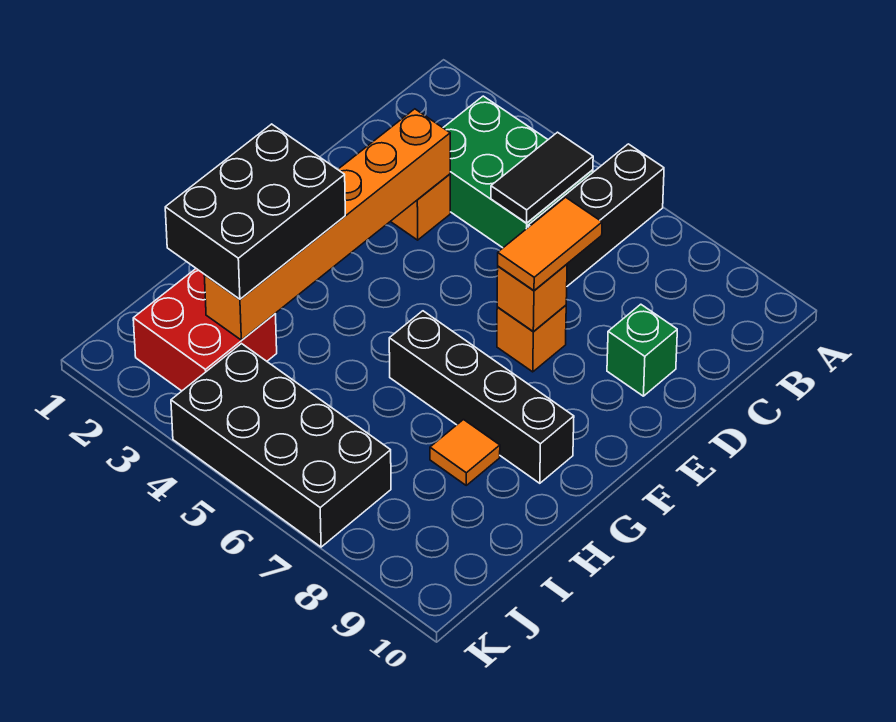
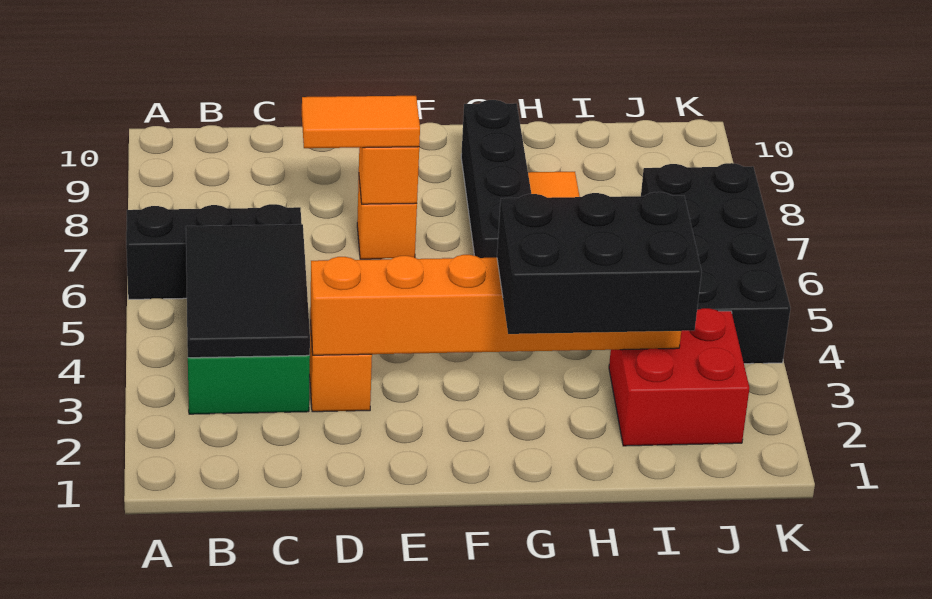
black tile B5:C5 level 2 -> black tile B3:C5 level 2
green brick D9 level 1 -> none

